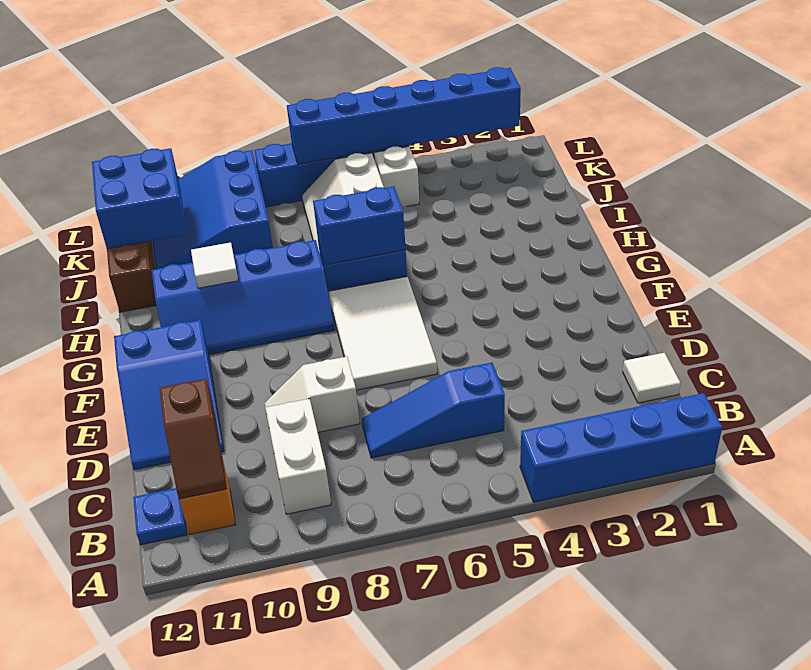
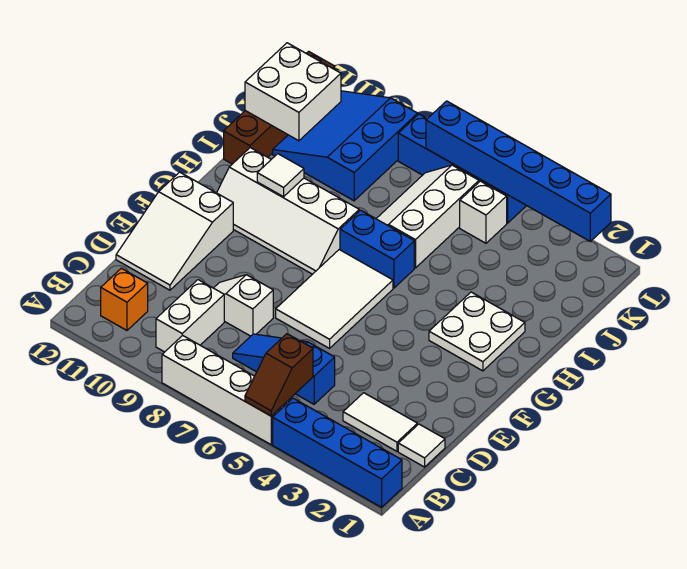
none -> white brick A5:A8 level 1
brown slope B11:C11 level 2 top C -> brown slope A5:B5 level 2 top B
blue plate B12 level 1 -> none
none -> white tile C2:C3 level 1
blue slope D11:F12 level 1 top F -> white slope D11:F12 level 1 top F
none -> white plate G2:H3 level 1
blue slope G8:H11 level 1 top H -> white slope G8:H11 level 1 top H
blue brick H6:H7 level 2 -> none
blue brick J11:K12 level 2 -> white brick J11:K12 level 2

